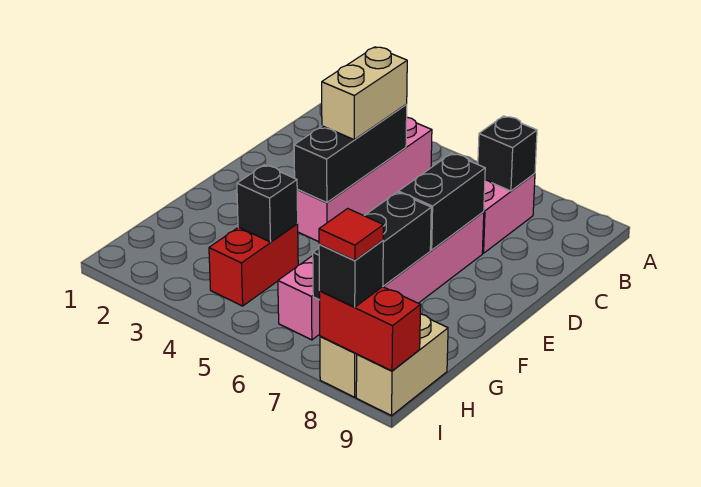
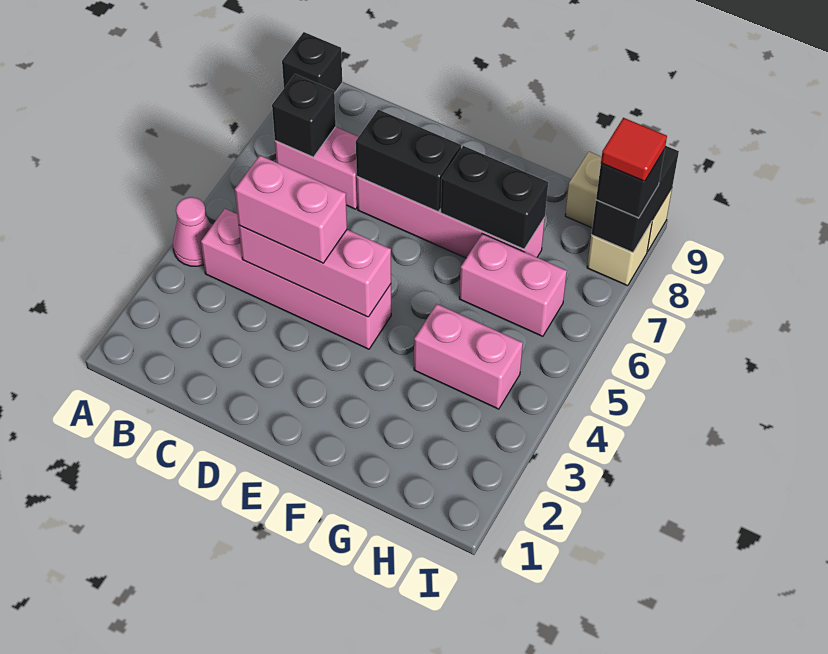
none -> pink cone A4 level 1
black brick C4:E4 level 2 -> pink brick C4:E4 level 2
tan brick C4:D4 level 3 -> pink brick C4:D4 level 3
black brick F7:H7 level 2 -> black brick F7:G7 level 2
red brick G4:H4 level 1 -> pink brick G4:H4 level 1
black brick G4 level 2 -> black brick A9 level 1
red brick I8:I9 level 2 -> black brick I8:I9 level 2

